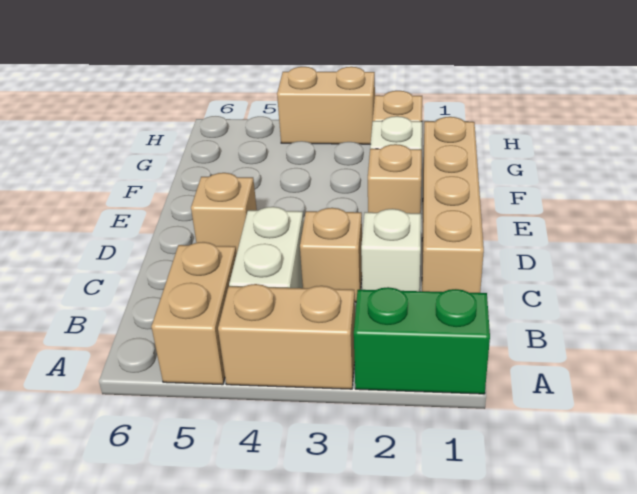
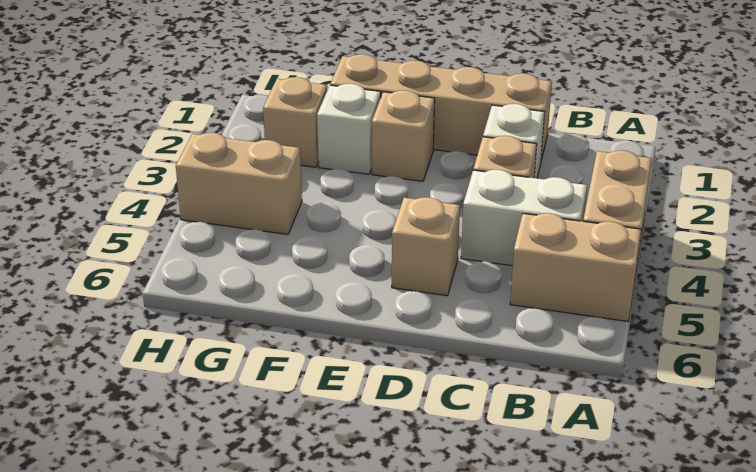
green brick A1:A2 level 1 -> none
tan brick H3:H4 level 1 -> tan brick G4:H4 level 1

